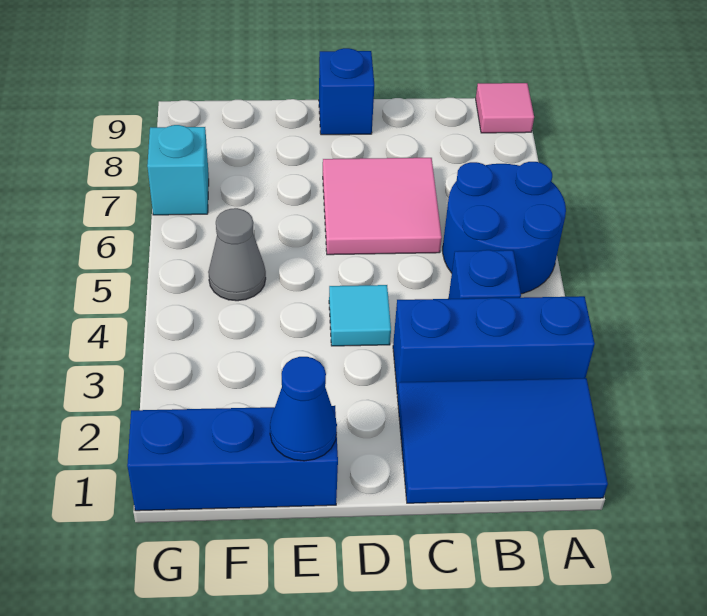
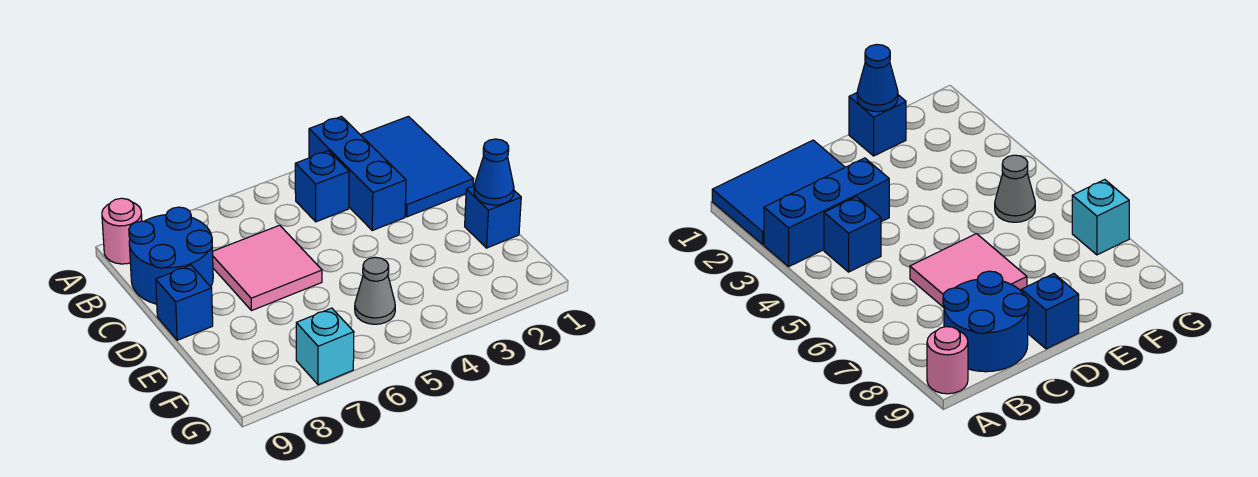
blue round brick A5:B6 level 1 -> blue round brick B8:C9 level 1
pink tile A9 level 1 -> pink round brick A9 level 1
cyan tile D4 level 1 -> none
blue brick E1:G1 level 1 -> blue brick E1 level 1

